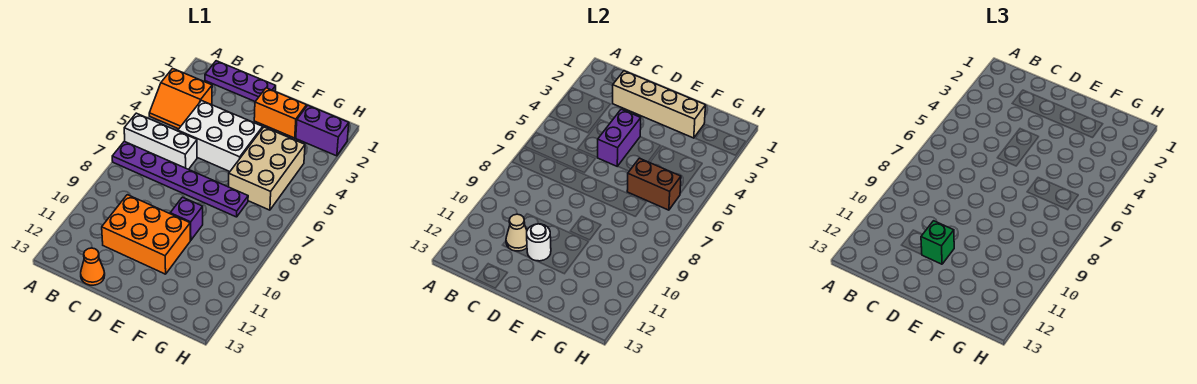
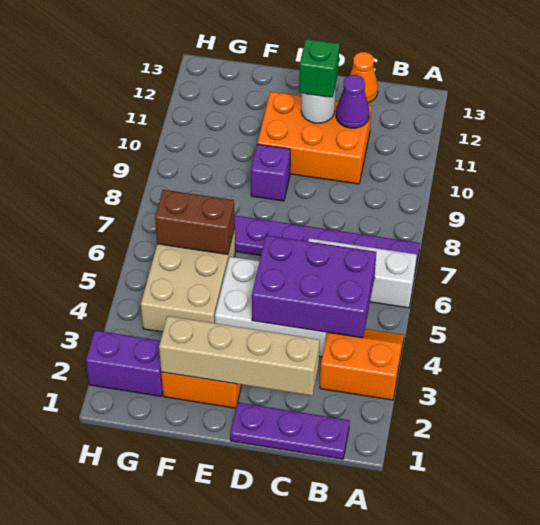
tan cone C11 level 2 -> purple cone C11 level 2
purple brick D4:D5 level 2 -> purple brick B4:D5 level 2

